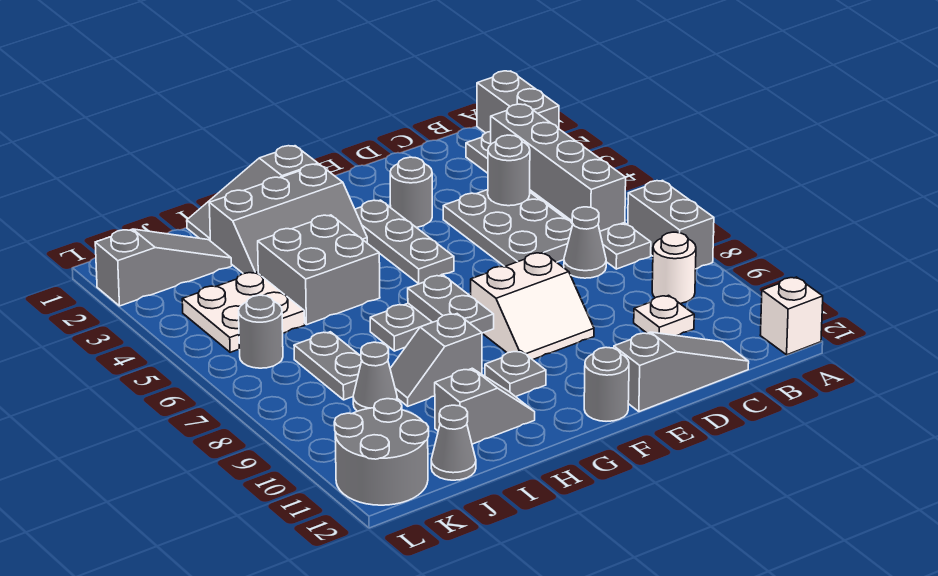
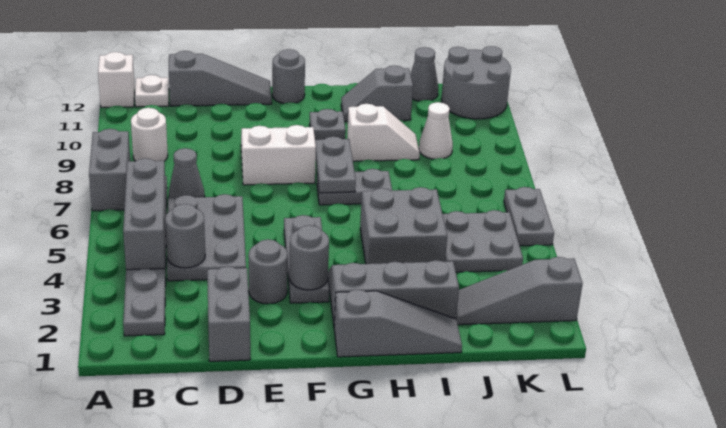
grey brick A1:A2 level 1 -> grey brick D1:D2 level 1
grey brick B3:B6 level 2 -> grey brick B4:B6 level 2
white plate C10 level 1 -> white plate B12 level 1
grey slope C12:E12 level 1 top E -> grey slope C12:E12 level 1 top C
grey slope H9:I9 level 1 top H -> white slope H9:I9 level 1 top H
white plate J4:K5 level 1 -> grey plate J4:K5 level 1
grey plate J7:J8 level 1 -> grey plate L5:L6 level 1
grey cone J9 level 1 -> white cone J9 level 1
grey round brick K6 level 1 -> grey round brick F3 level 2

